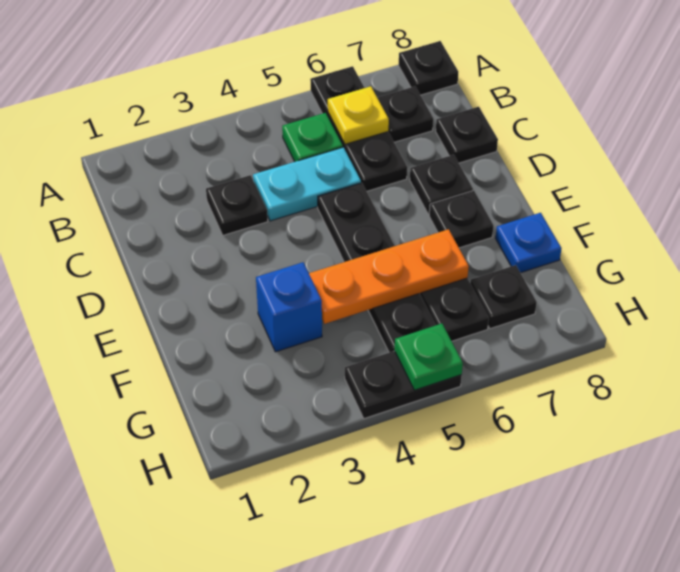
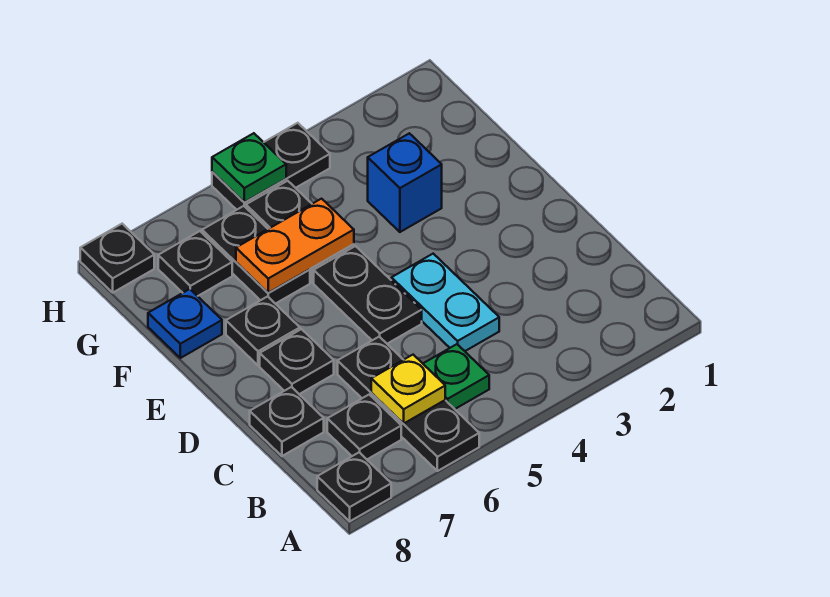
black plate C3 level 1 -> black plate H8 level 1
cyan plate C4:C5 level 1 -> cyan plate C4:D4 level 1
orange plate F4:F6 level 2 -> orange plate F5:F6 level 2

